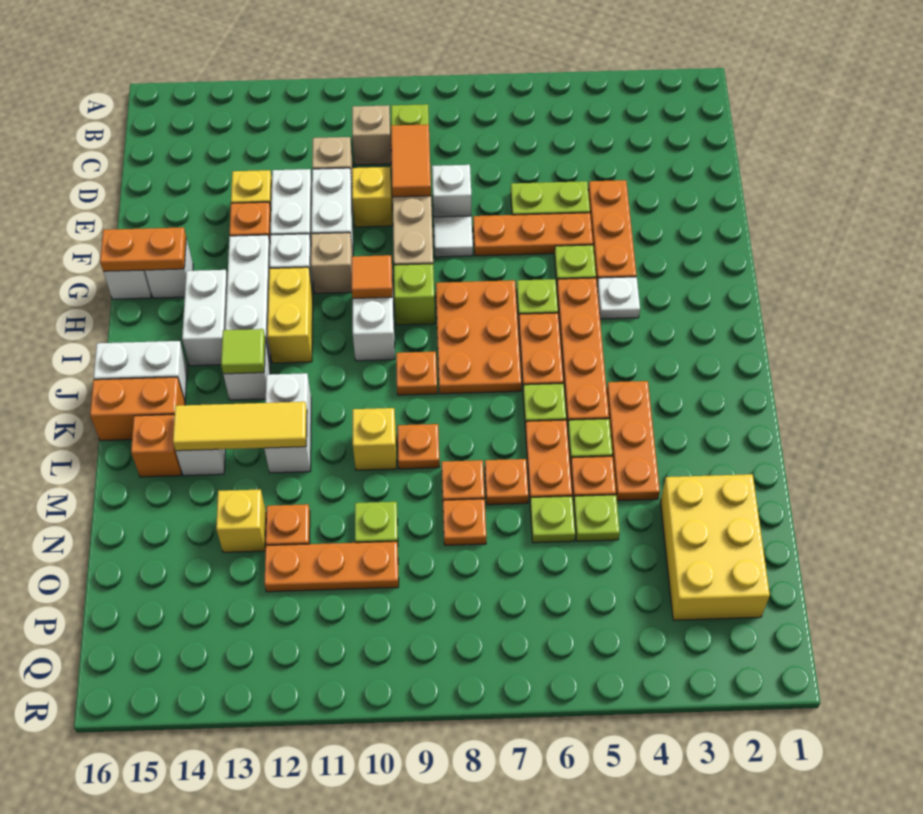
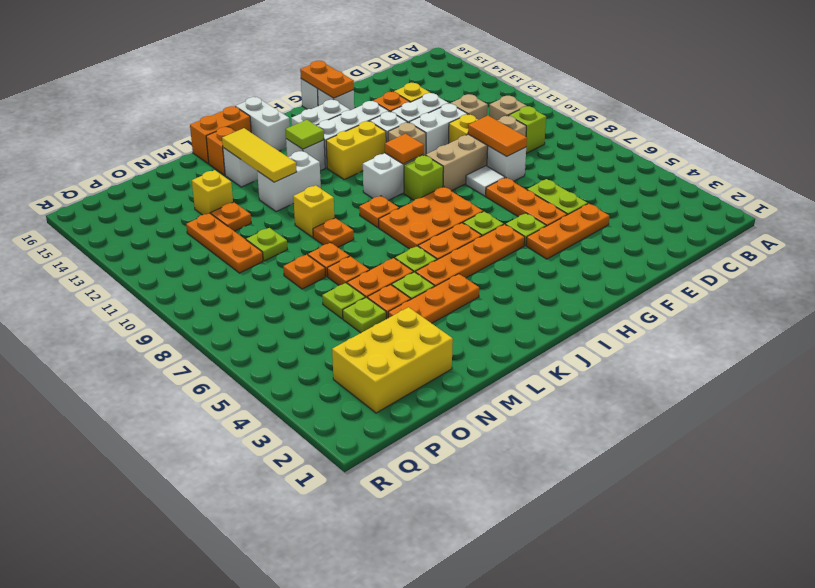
orange tile D9:E9 level 2 -> orange tile E8:E9 level 2
white plate H4 level 1 -> none
orange brick K15:K16 level 1 -> orange brick K16:L16 level 1

